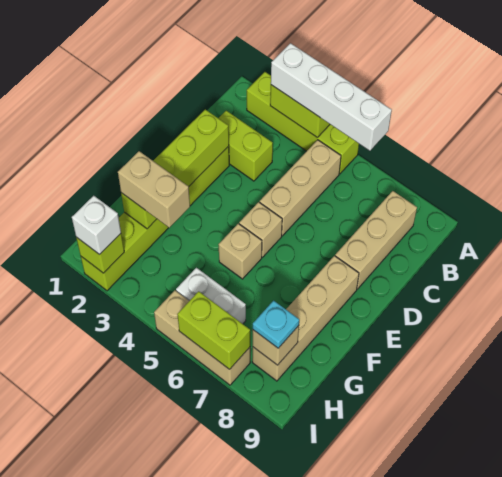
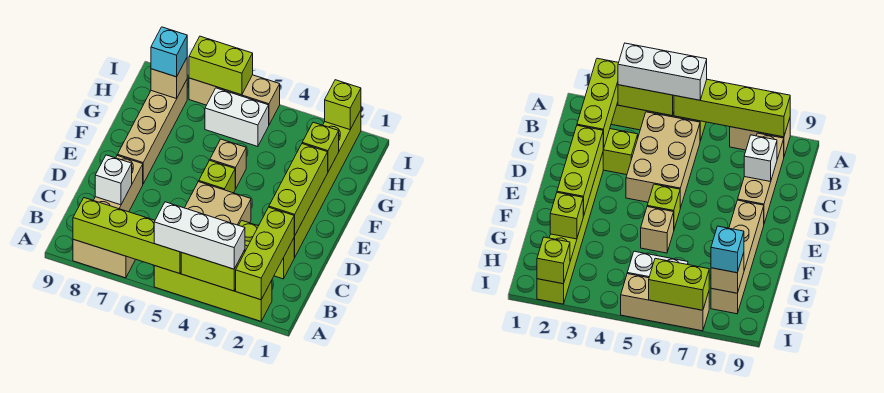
none -> lime brick A2:C2 level 2
white brick A3:A6 level 3 -> white brick A3:A5 level 3
none -> lime brick A5:A8 level 2
tan brick B5:D5 level 1 -> tan brick B4:D5 level 1
tan brick E5 level 1 -> lime brick E5 level 1
tan brick G2:G3 level 3 -> tan brick A7:A8 level 1
cyan plate H8 level 3 -> cyan brick H8 level 3
white brick I2 level 3 -> white brick C8 level 2

